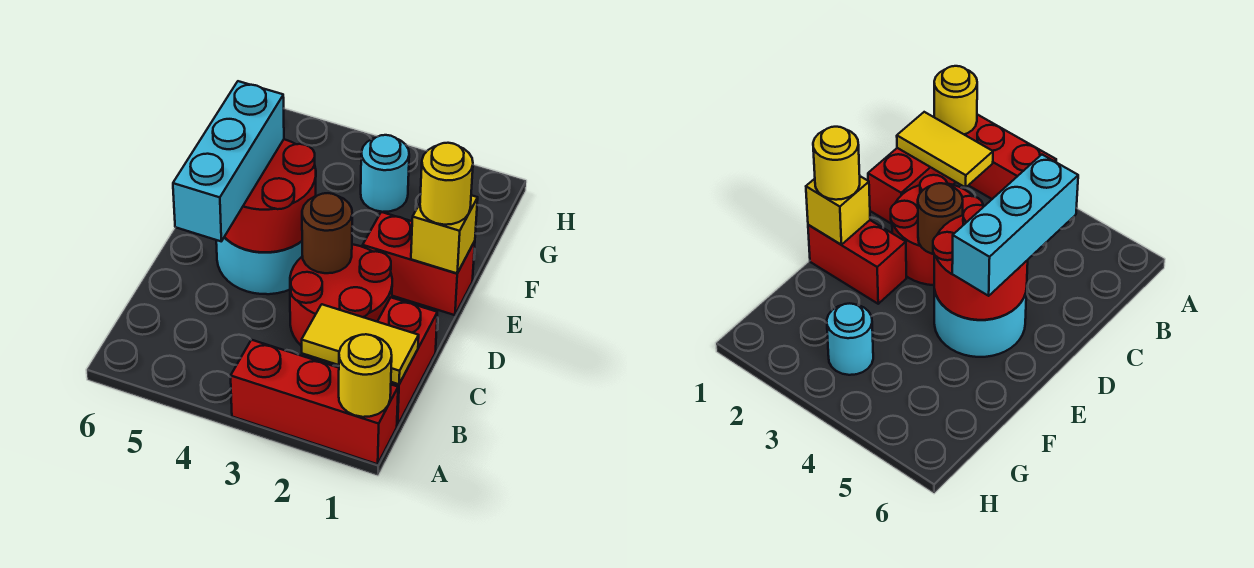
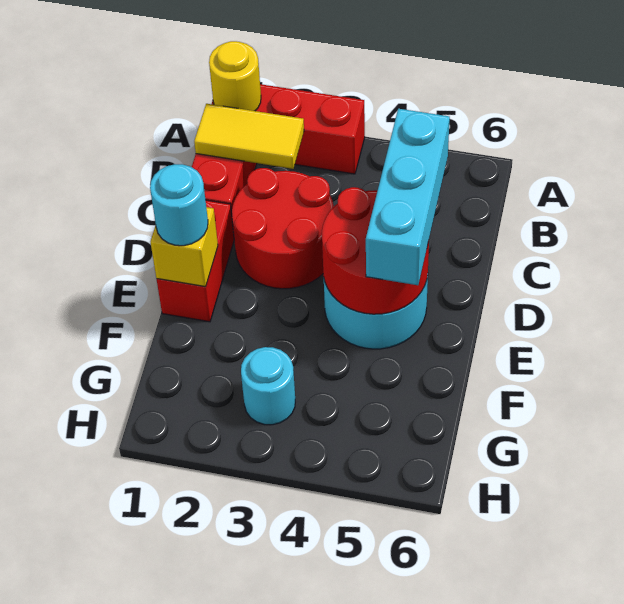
brown round brick D3 level 2 -> none
red brick E1:E2 level 1 -> red brick D1:E1 level 1
yellow round brick E1 level 3 -> cyan round brick E1 level 3

